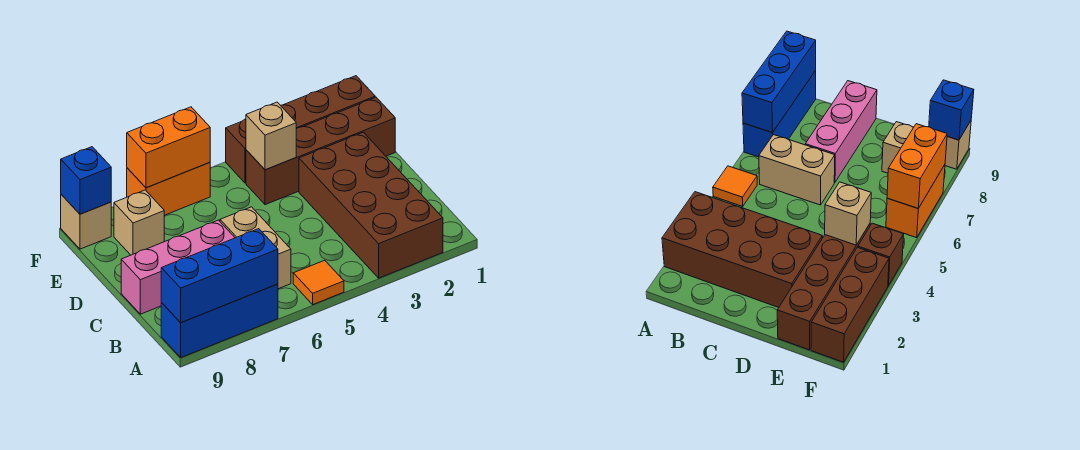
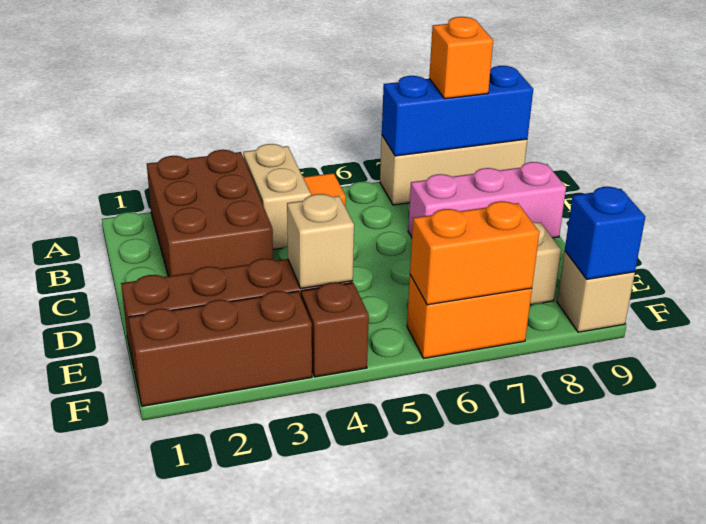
brown brick A2:D3 level 1 -> brown brick A2:C3 level 1
blue brick A7:A9 level 1 -> tan brick A7:A9 level 1
none -> orange brick A8 level 3
tan brick B6:C6 level 1 -> tan brick A4:B4 level 1

